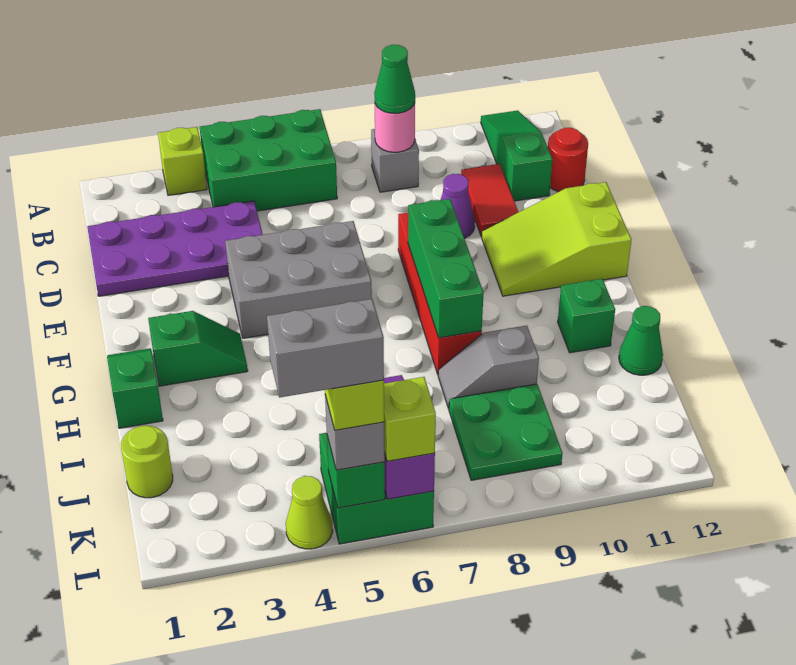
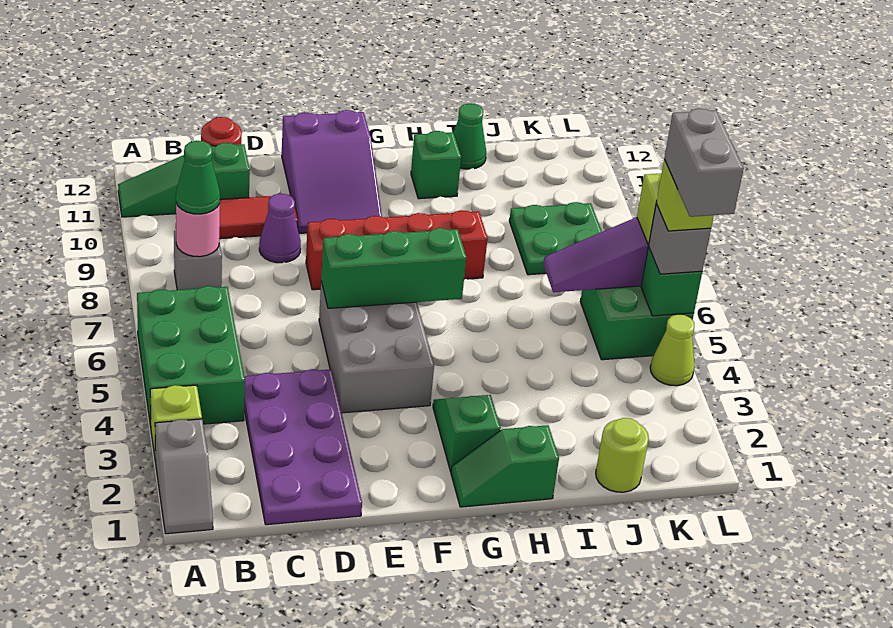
lime slope E10:F12 level 1 top 12 -> purple slope E10:F12 level 1 top 12
green brick F8:H8 level 2 -> green brick E6:G6 level 2
grey slope I8:I9 level 1 top 9 -> grey slope A1:A2 level 1 top 2

